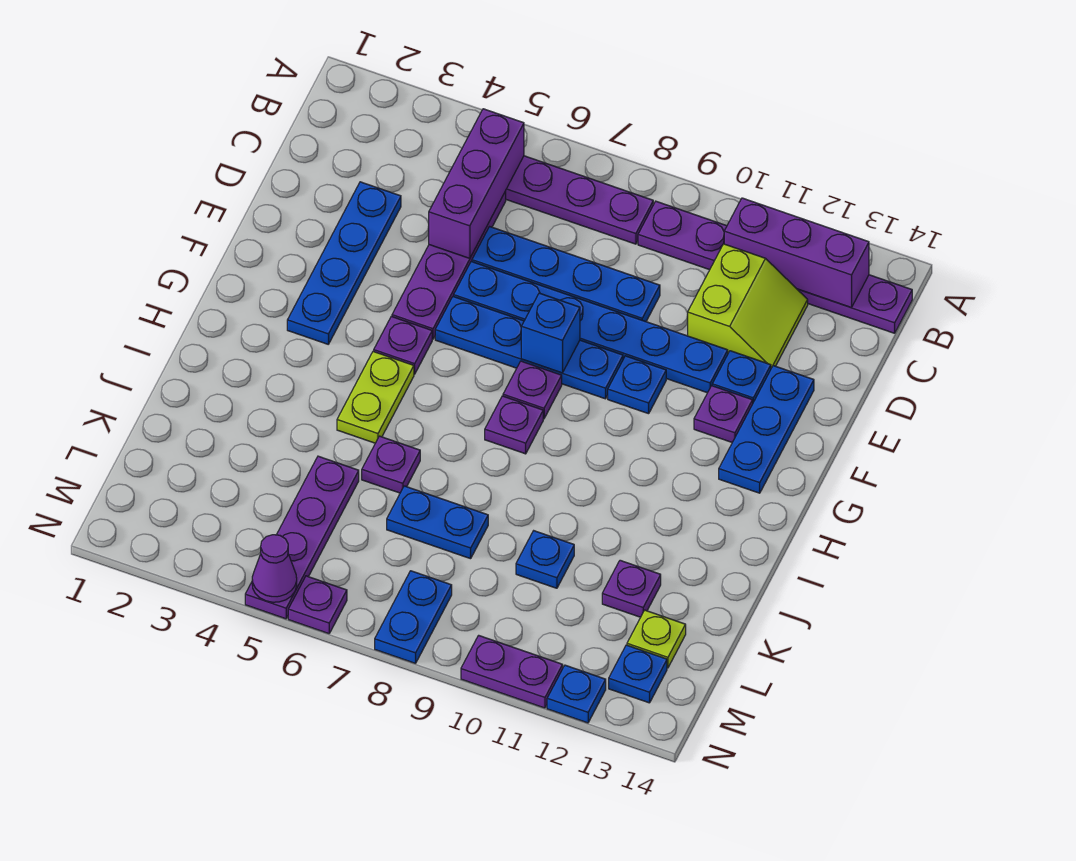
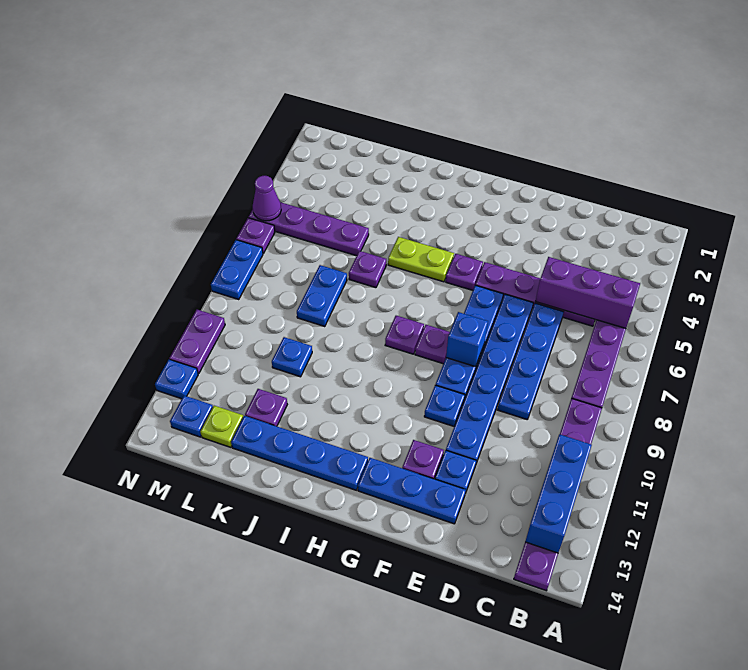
purple brick B11:B13 level 2 -> blue brick B11:B13 level 2
lime slope C11:D12 level 1 top 11 -> none
blue plate D3:G3 level 1 -> blue plate H13:K13 level 1
blue plate M8:N8 level 1 -> blue plate N7:N8 level 1

